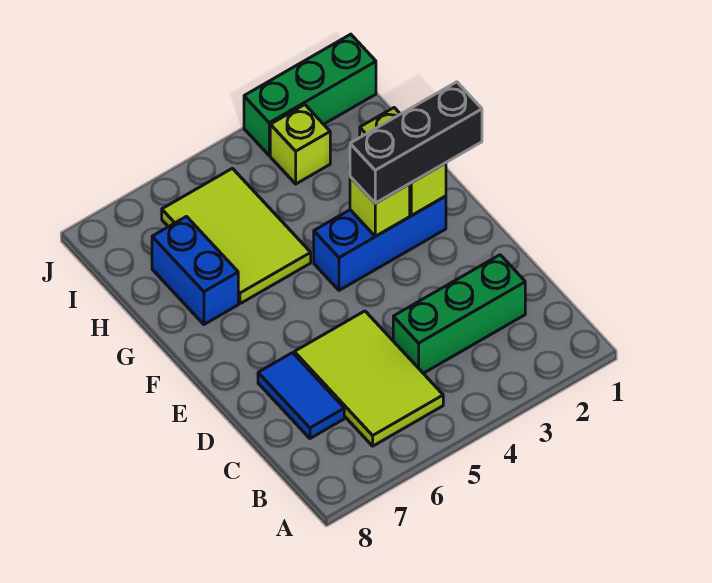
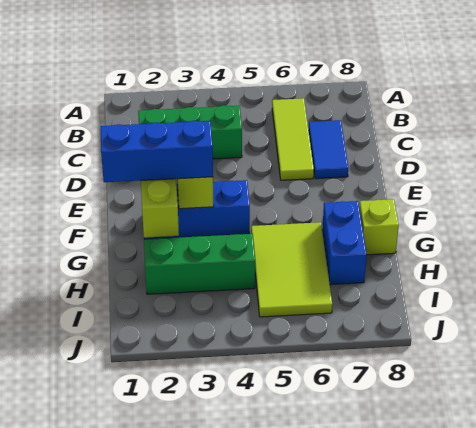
lime tile B5:D6 level 1 -> lime tile B6:D6 level 1
black brick F1:F3 level 3 -> blue brick F1:F3 level 3
lime brick I3 level 1 -> lime brick G8 level 1
green brick J1:J3 level 1 -> green brick H2:H4 level 1

